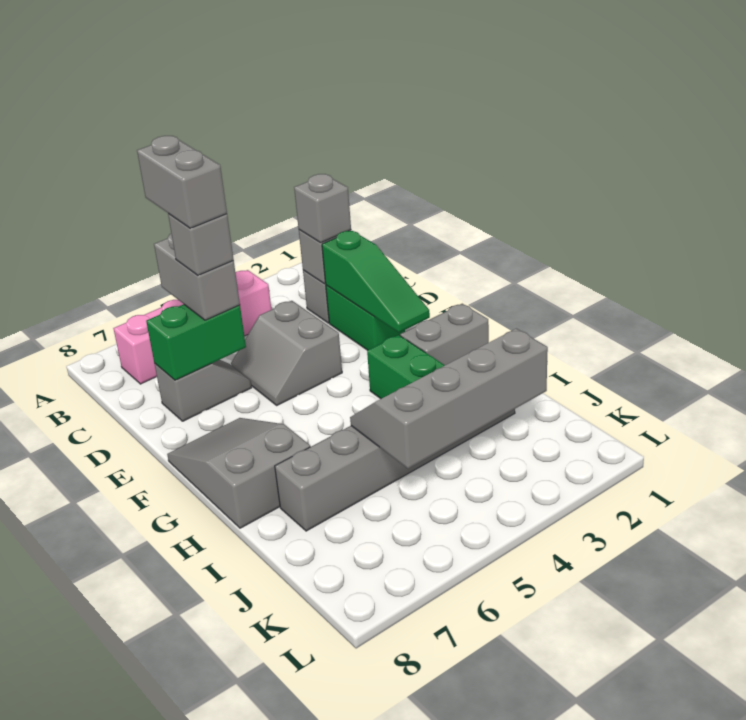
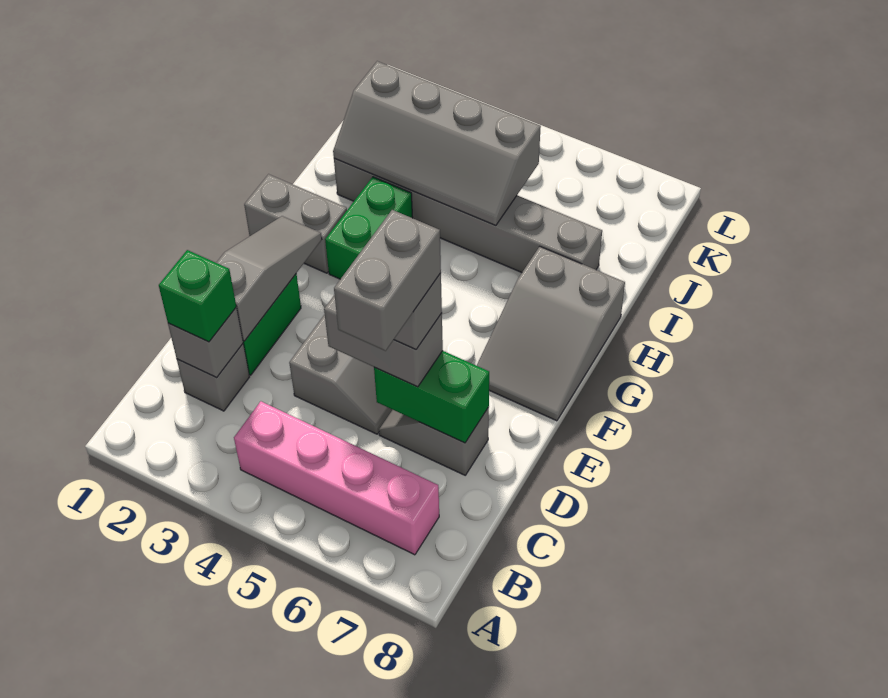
grey brick C2 level 3 -> green brick C2 level 3
grey brick C6:D6 level 3 -> grey brick D5:D6 level 3
green slope D2:F2 level 2 top D -> grey slope D2:F2 level 2 top D

